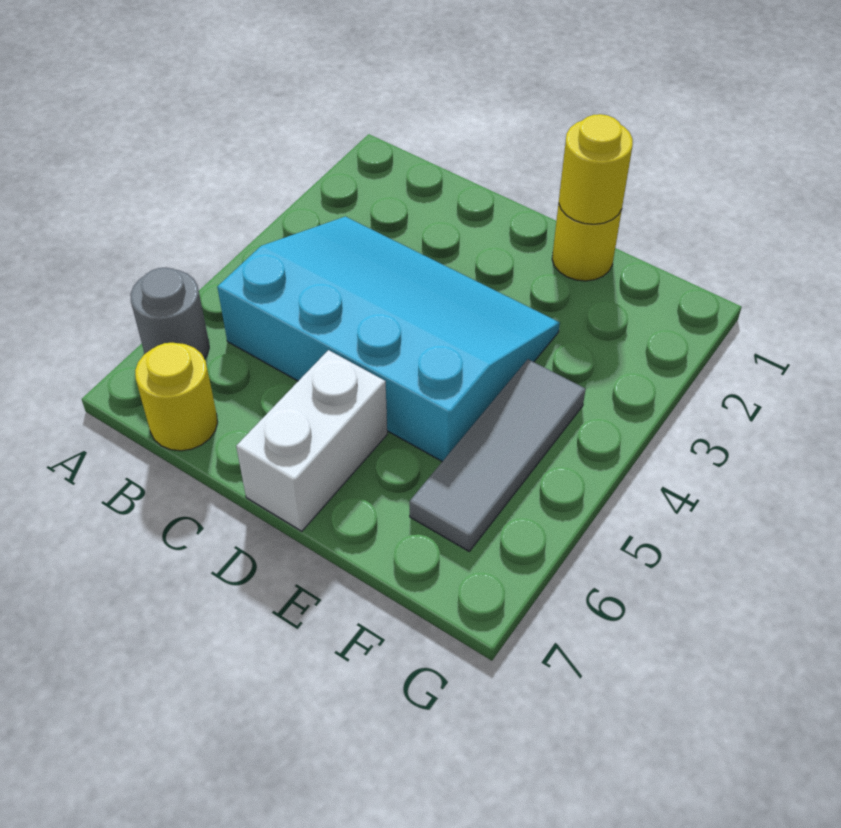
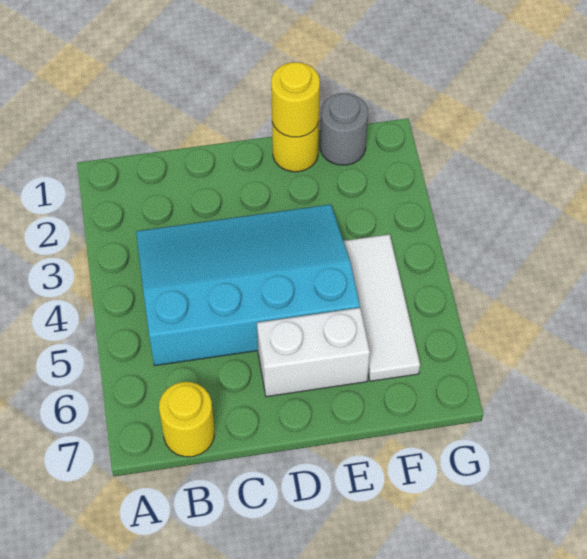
grey round brick A6 level 1 -> grey round brick F1 level 1
white brick D6:D7 level 1 -> white brick D6:E6 level 1
grey tile F4:F6 level 1 -> white tile F4:F6 level 1

